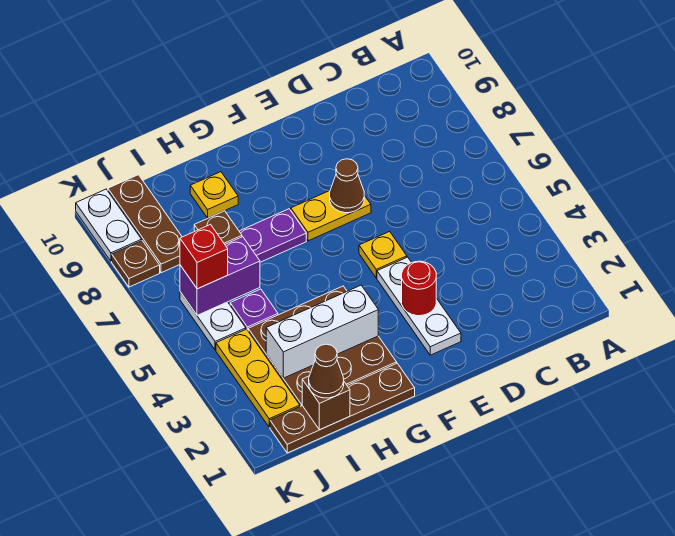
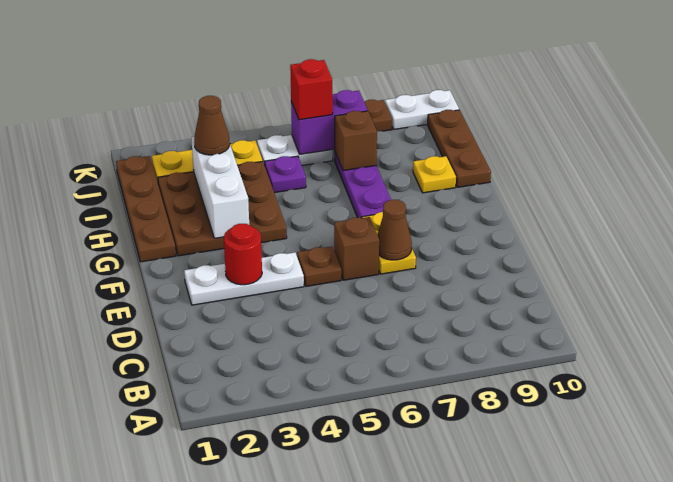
yellow plate E5 level 1 -> brown plate E5 level 1
brown brick I1 level 2 -> brown brick E6 level 1
brown cone I1 level 3 -> brown cone I3 level 3
purple brick I6:J6 level 2 -> purple brick J6:J7 level 2
brown plate J8:J10 level 1 -> brown plate H10:J10 level 1

